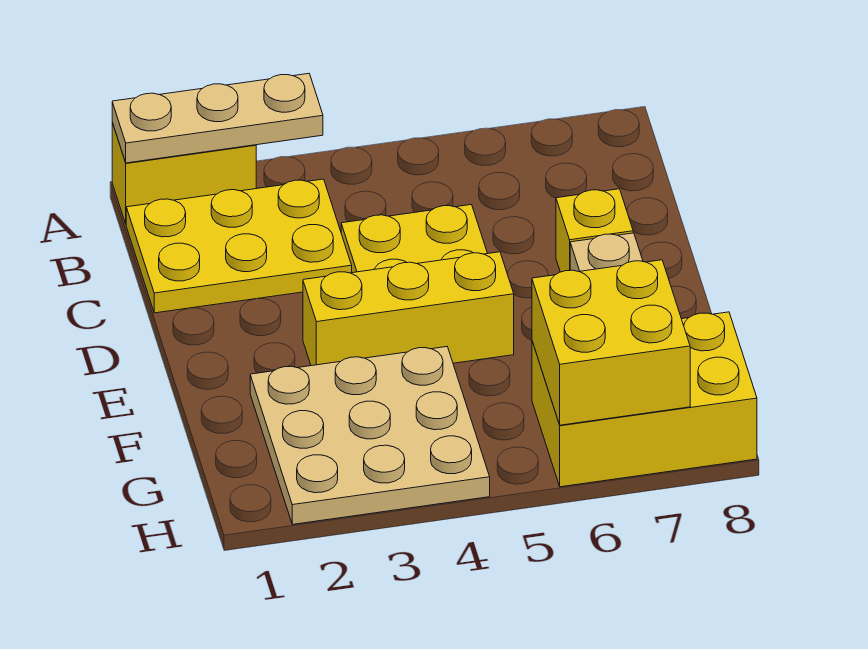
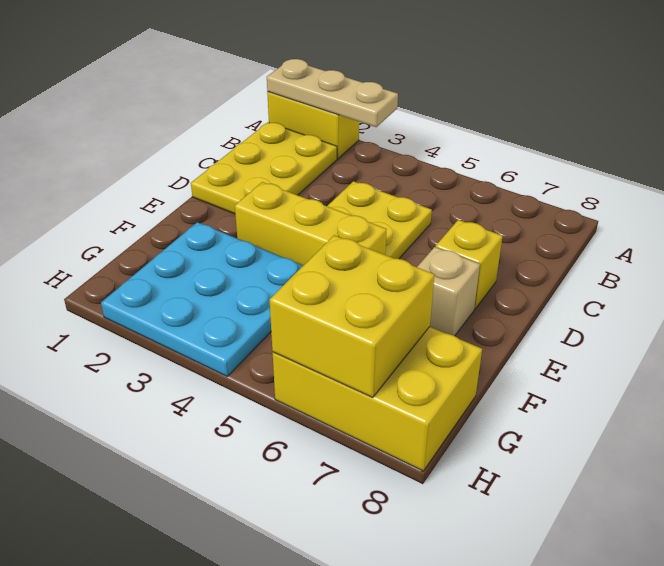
yellow plate B1:C3 level 1 -> yellow plate B1:D2 level 1
tan plate F2:H4 level 1 -> cyan plate F2:H4 level 1

